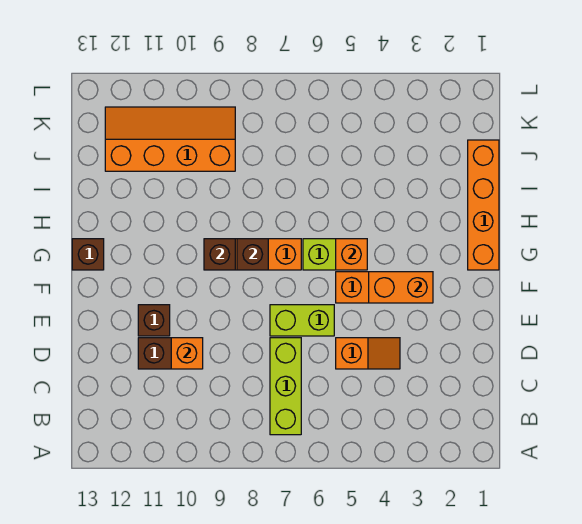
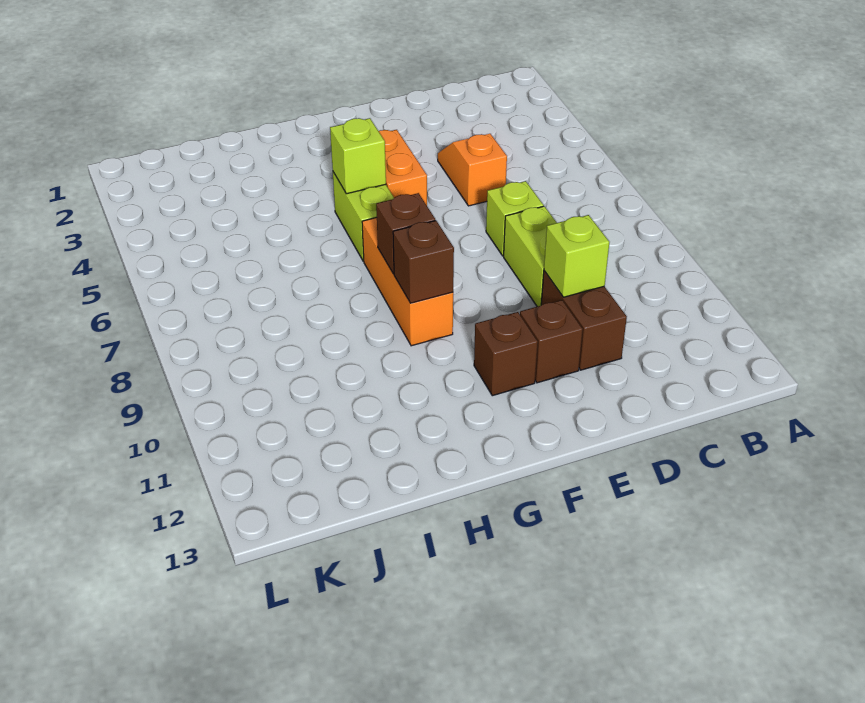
lime brick B7:D7 level 1 -> lime brick D7 level 1
orange brick D10 level 2 -> lime brick D10 level 2
lime brick E6:E7 level 1 -> lime brick D8:D9 level 1
orange brick F3:F4 level 2 -> none
orange brick G1:J1 level 1 -> none
orange brick G5 level 2 -> lime brick G5 level 2
brown brick G13 level 1 -> brown brick F11 level 1
orange slope J9:K12 level 1 top J -> none

